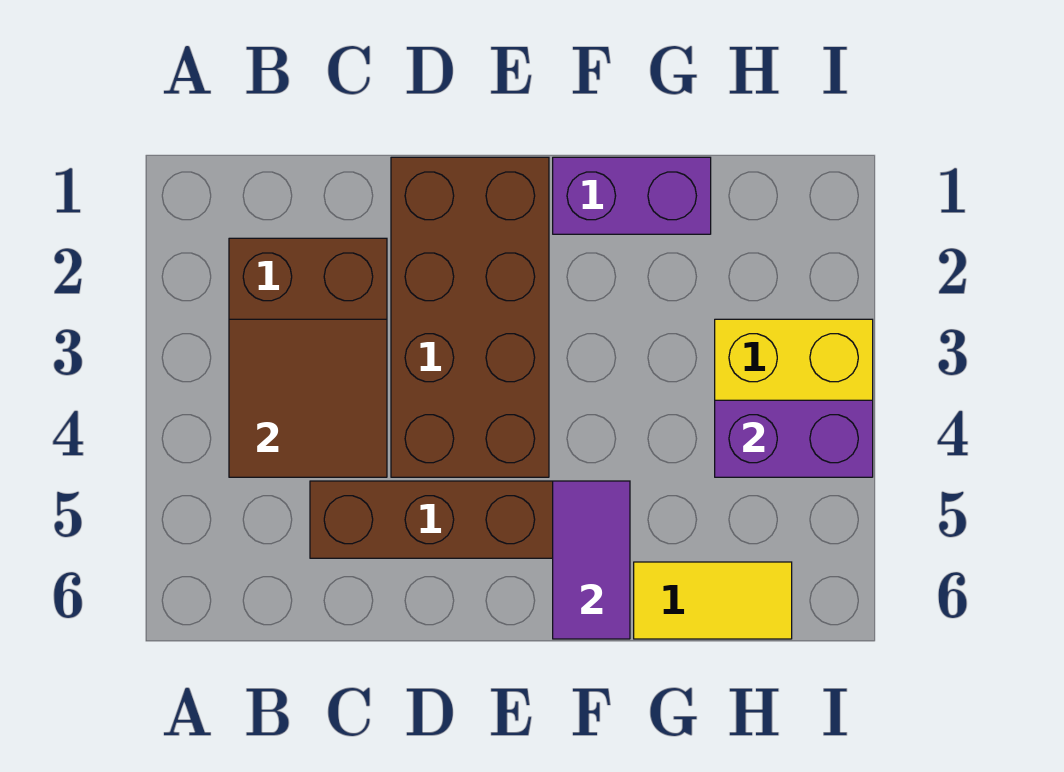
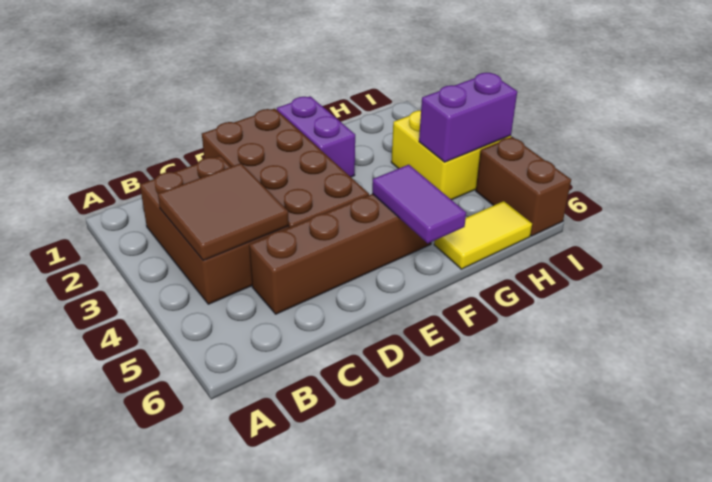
purple brick F1:G1 level 1 -> purple brick F1:F2 level 1
none -> brown brick I5:I6 level 1

